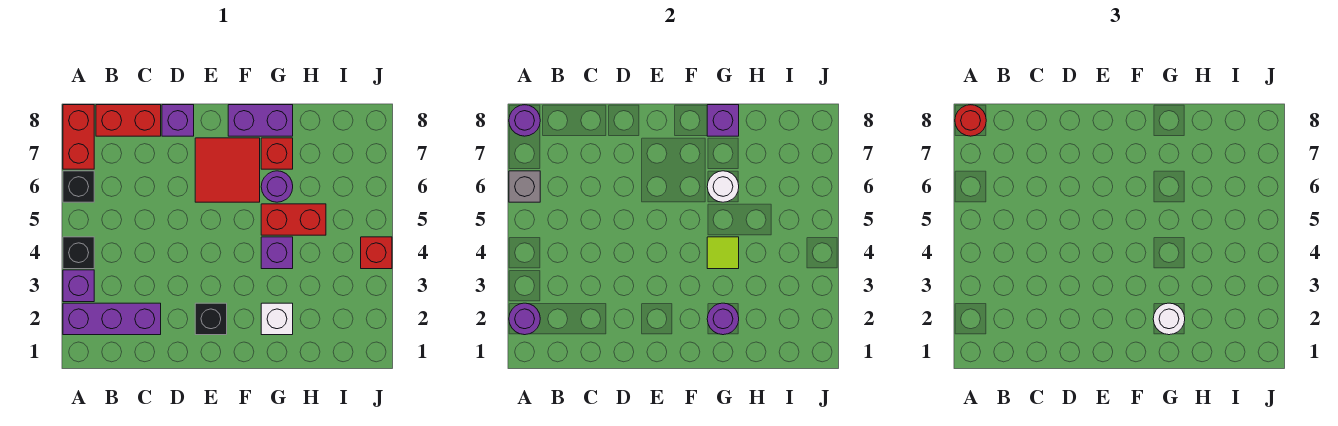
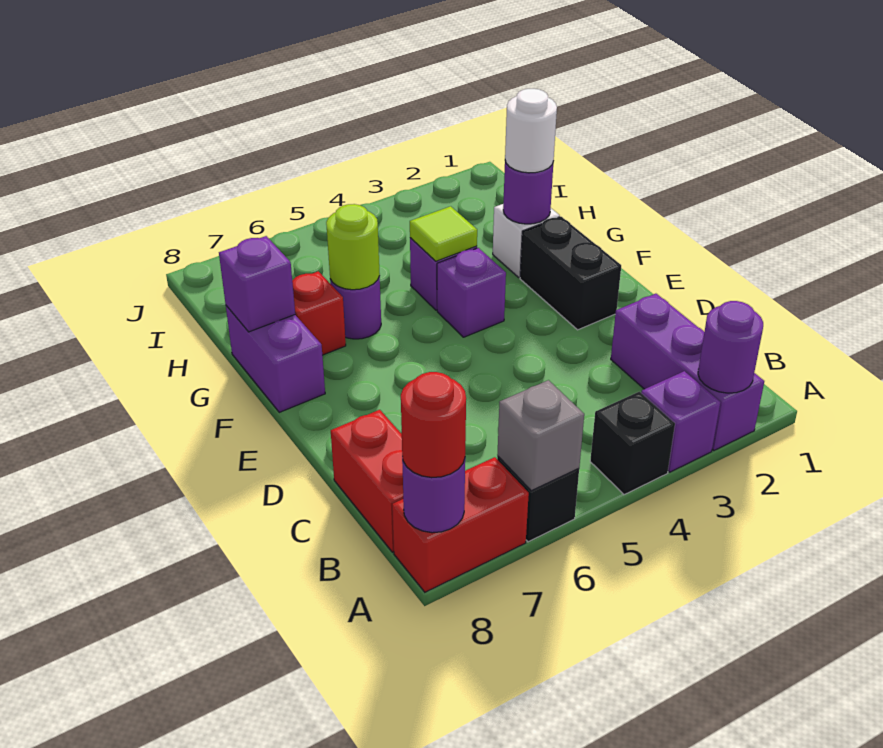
purple brick D8 level 1 -> purple brick F4 level 1
black brick E2 level 1 -> black brick E2:F2 level 1
red tile E6:F7 level 1 -> none
red brick G5:H5 level 1 -> none
white round brick G6 level 2 -> lime round brick G6 level 2
red brick J4 level 1 -> none

